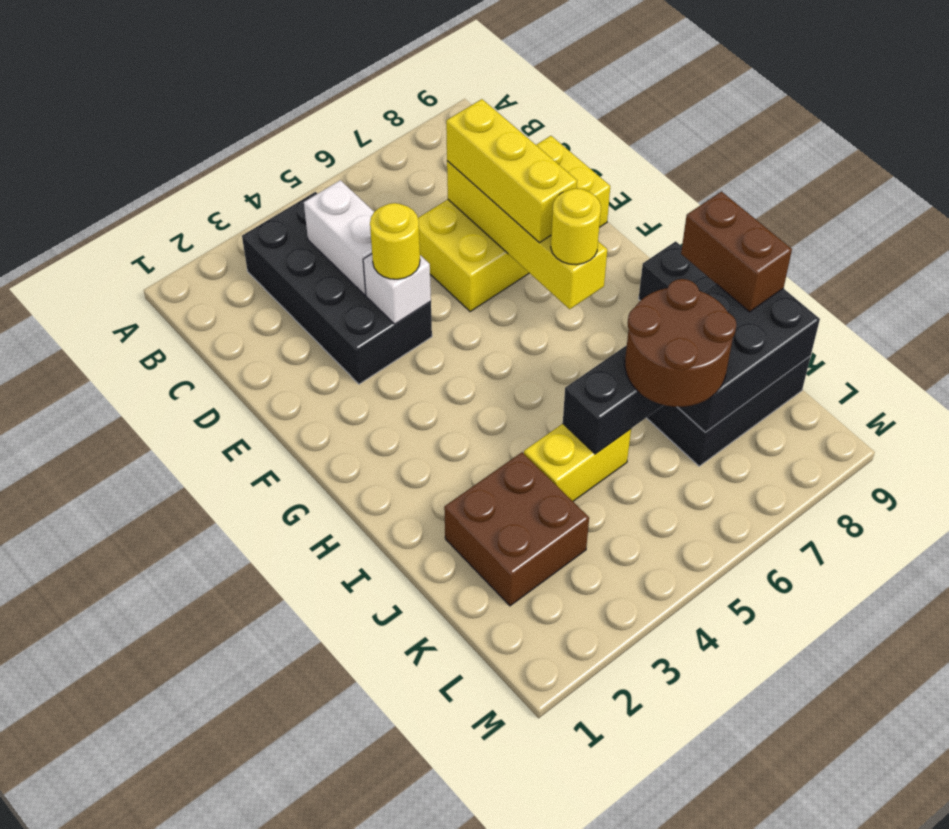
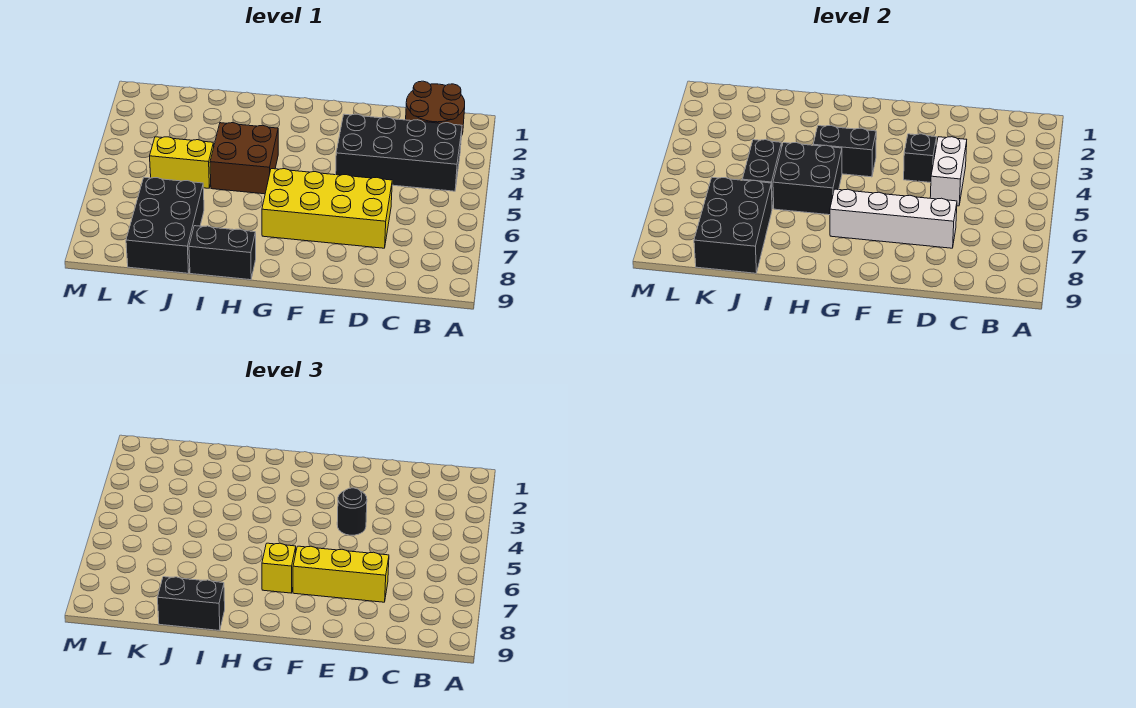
white brick C4:D4 level 2 -> white brick D4:D5 level 2
yellow brick D6:E9 level 1 -> yellow brick D6:G7 level 1
yellow brick D7:G7 level 2 -> white brick D7:G7 level 2
white brick E4 level 2 -> black brick E4 level 2
yellow round brick E4 level 3 -> black round brick E4 level 3
none -> black brick G4:H4 level 2
yellow round brick G7 level 3 -> yellow brick G7 level 3
none -> black brick H5:I6 level 2
brown brick I9:J9 level 3 -> black brick I9:J9 level 3
brown brick J2:K3 level 1 -> brown brick H4:I5 level 1
yellow brick J4:J5 level 1 -> yellow brick J5:K5 level 1
brown round brick J6:K7 level 3 -> brown round brick B1:C2 level 1

